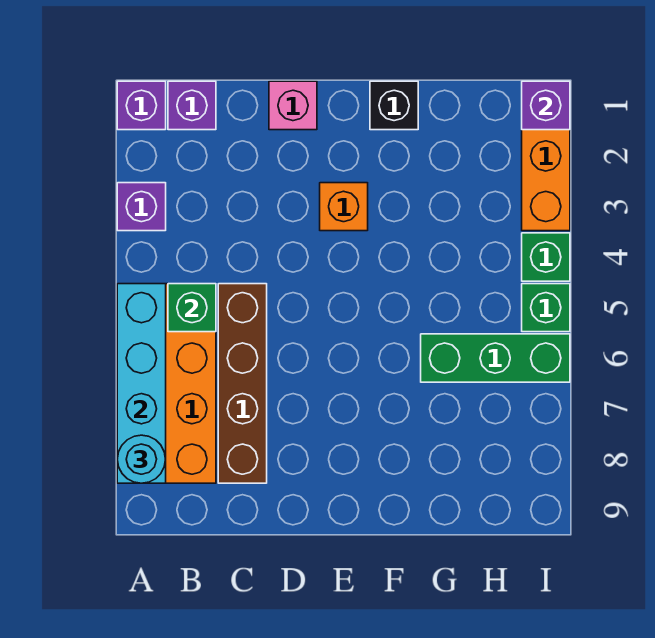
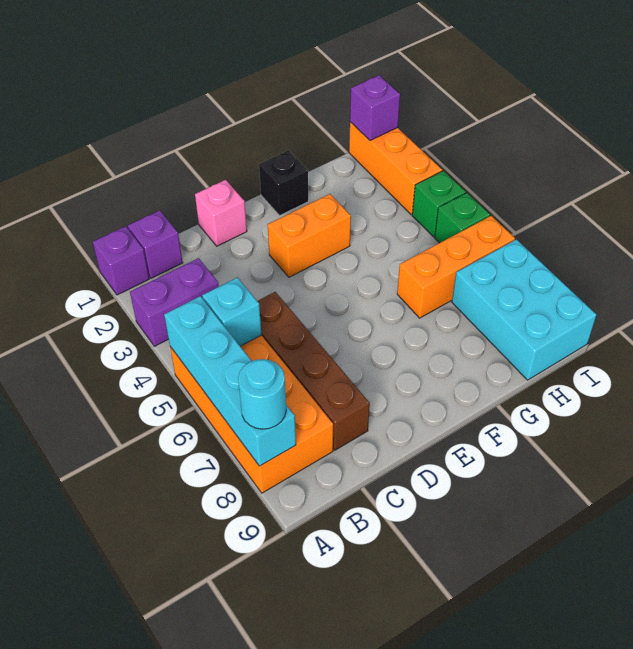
purple brick A3 level 1 -> purple brick A3:B3 level 1
green brick B5 level 2 -> cyan brick B5 level 2
orange brick E3 level 1 -> orange brick E3:F3 level 1
green brick G6:I6 level 1 -> orange brick G6:I6 level 1
none -> cyan brick H7:I9 level 1

